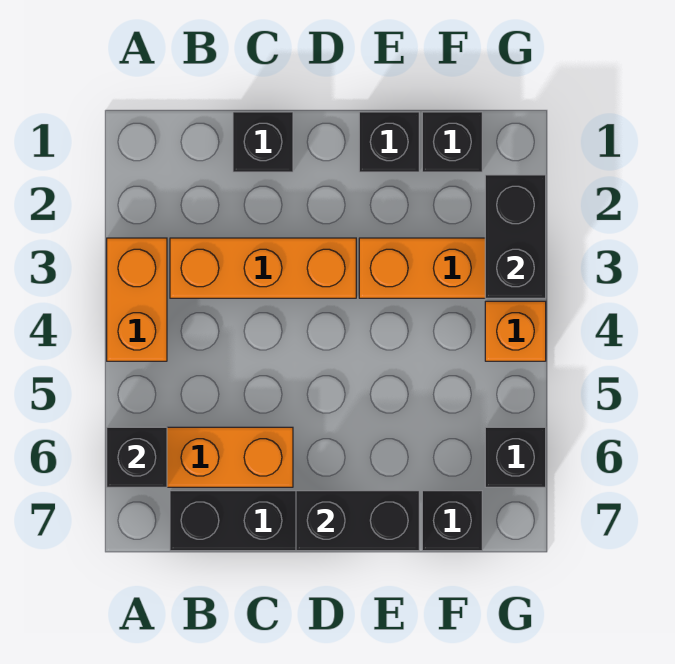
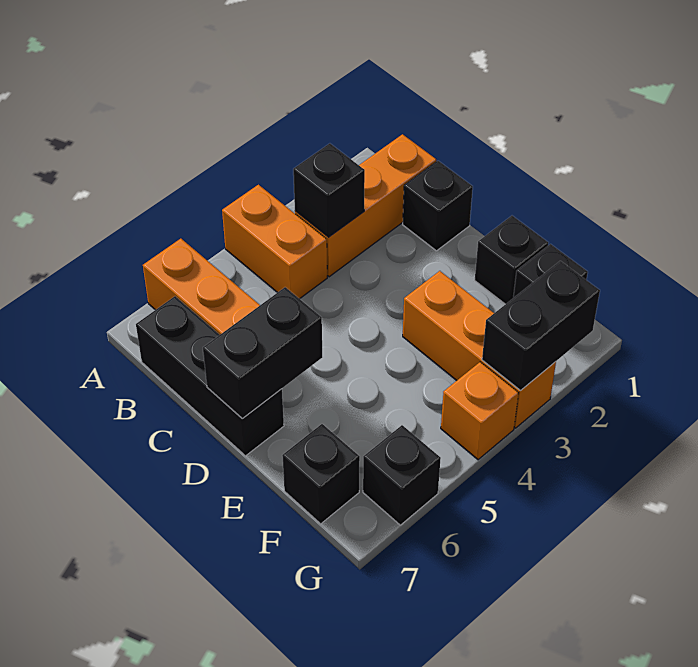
orange brick A3:A4 level 1 -> orange brick A4:B4 level 1
black brick A6 level 2 -> black brick B3 level 2
orange brick B3:D3 level 1 -> orange brick B1:B3 level 1
black brick D7:E7 level 2 -> black brick D6:D7 level 2

